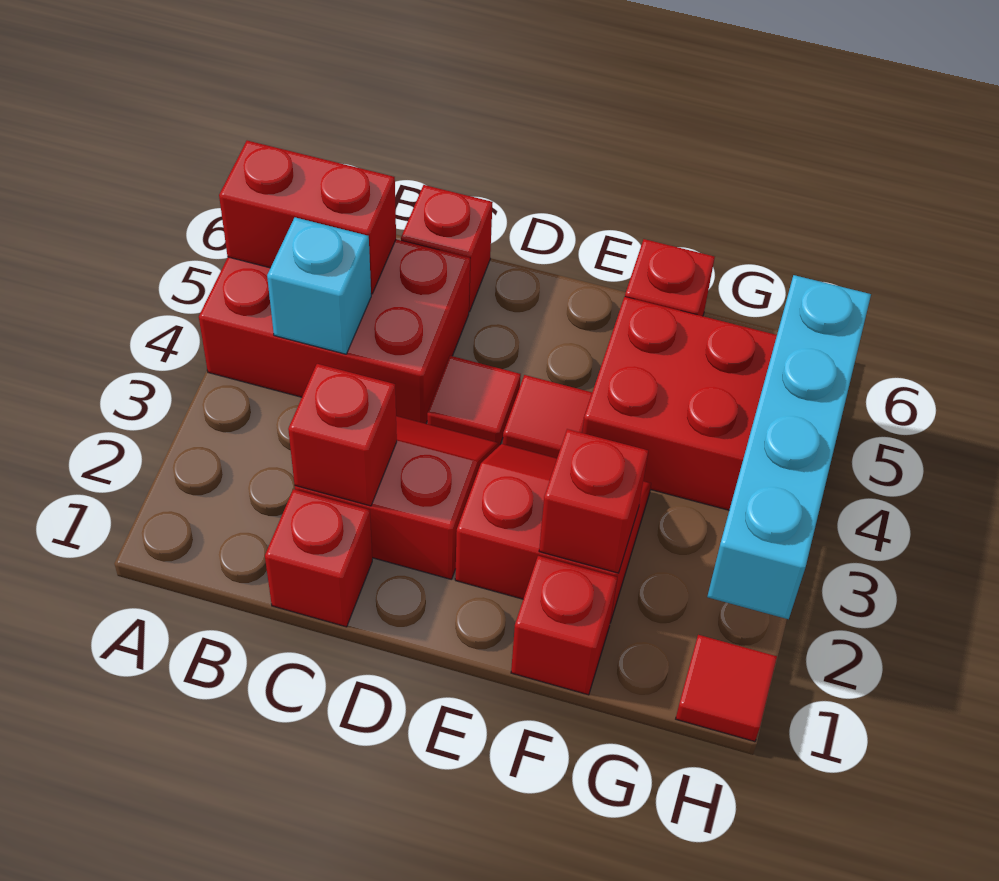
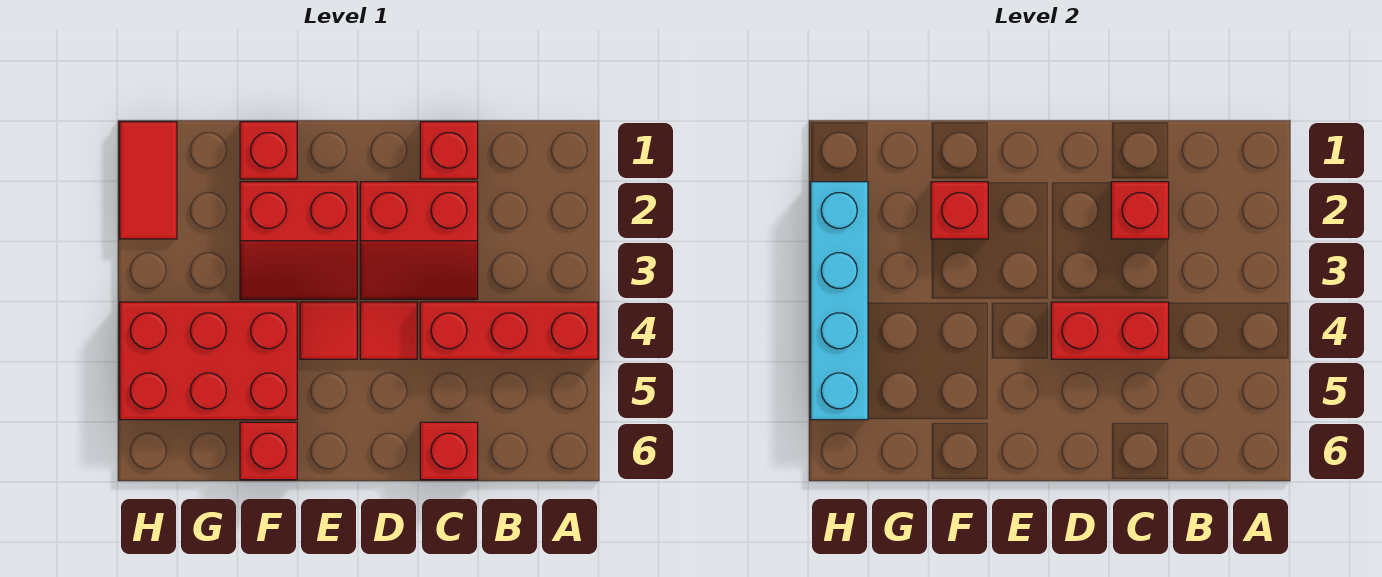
red brick A4:C5 level 1 -> red brick A4:C4 level 1
red brick A5:B5 level 2 -> red brick C4:D4 level 2
cyan brick B4 level 2 -> none
red tile H1 level 1 -> red tile H1:H2 level 1

